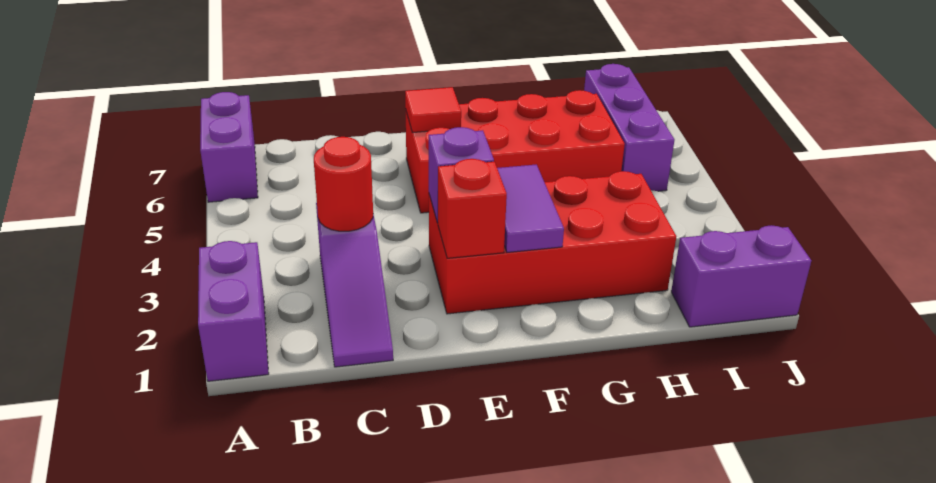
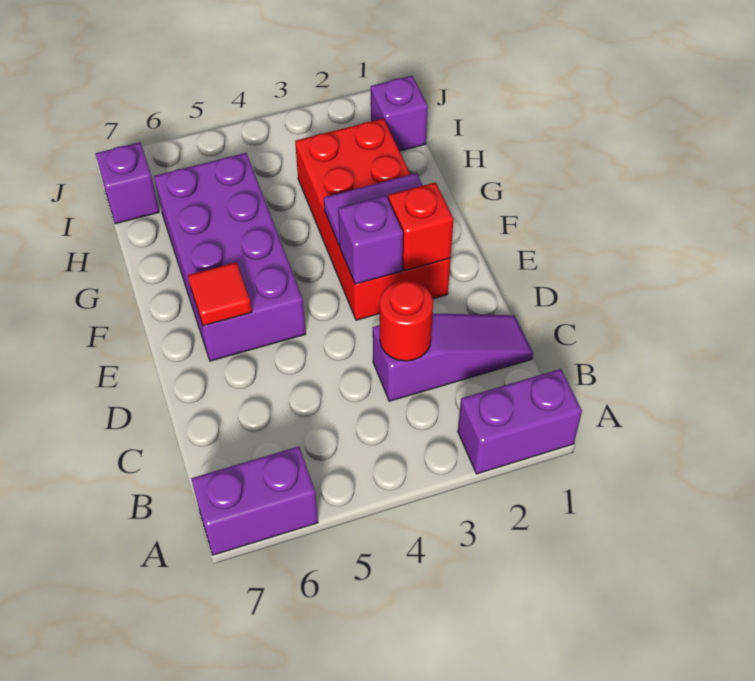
red brick E5:H6 level 1 -> purple brick E5:H6 level 1
purple brick I1:J1 level 1 -> purple brick I1 level 1
purple brick I5:I7 level 1 -> purple brick I7 level 1

